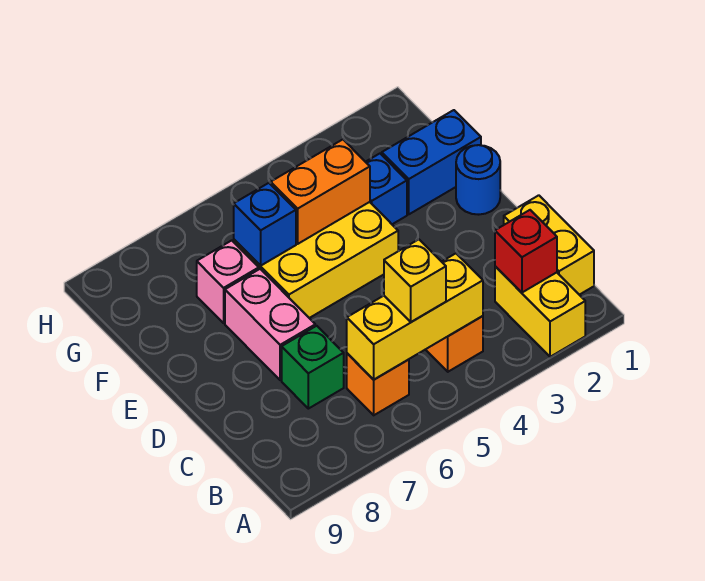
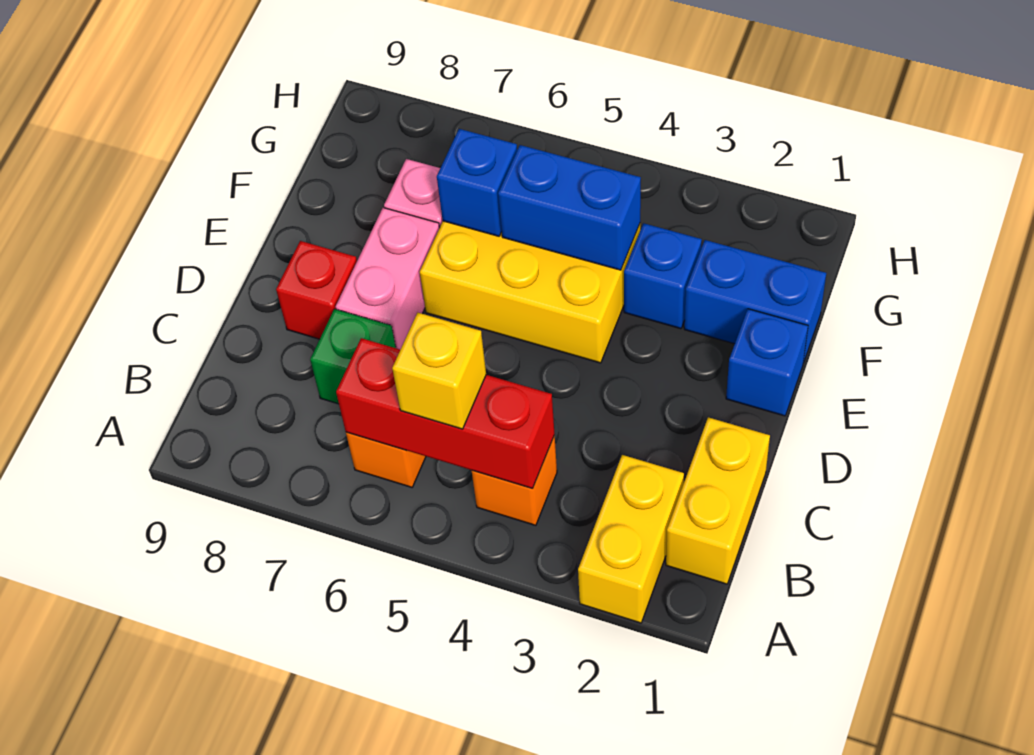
red brick B2 level 2 -> red brick D8 level 1
yellow brick B4:B6 level 2 -> red brick B4:B6 level 2
blue round brick E1 level 1 -> blue brick E1 level 1
orange brick F4:F5 level 2 -> blue brick F4:F5 level 2

